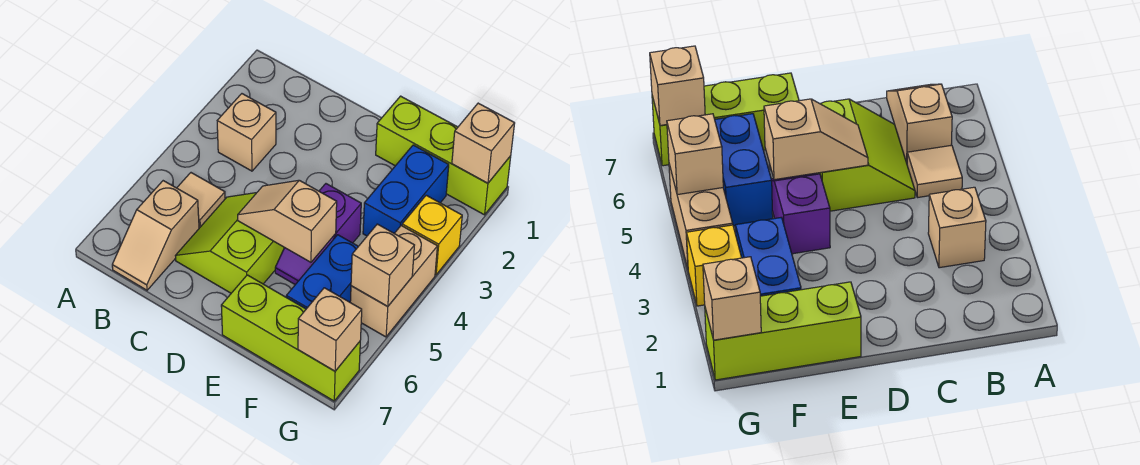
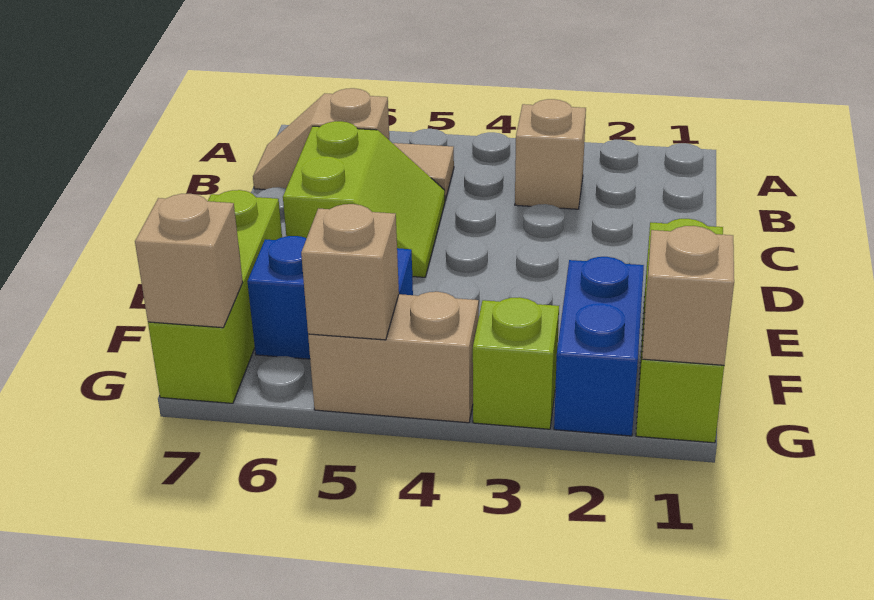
lime slope C5:D6 level 1 top D -> lime slope C5:D6 level 1 top 6
tan slope D5:E5 level 2 top E -> none
purple slope E4:E5 level 1 top 4 -> none
blue brick F2:F3 level 1 -> blue brick F2:G2 level 1
yellow brick G3 level 1 -> lime brick G3 level 1

